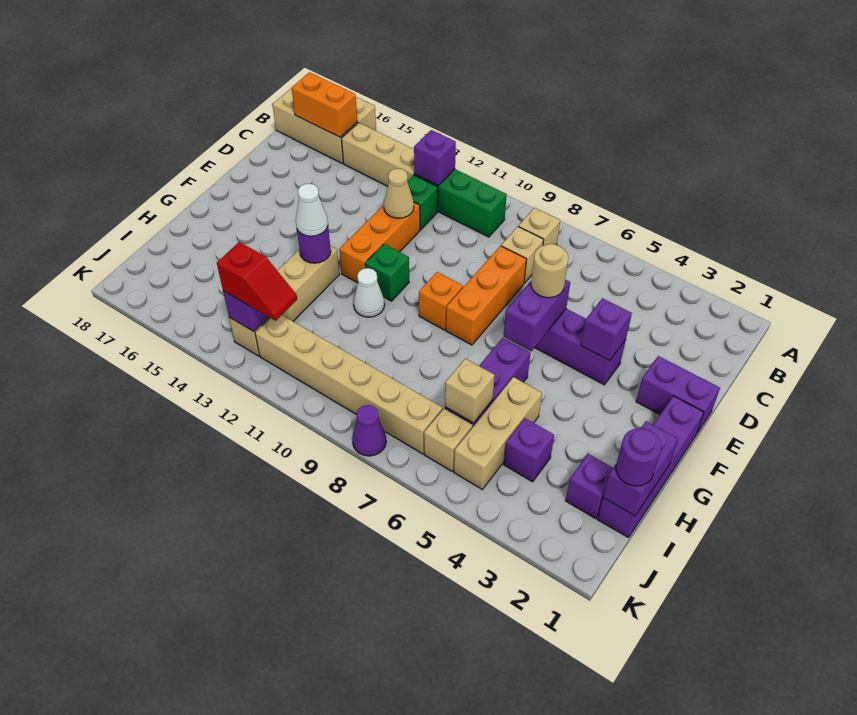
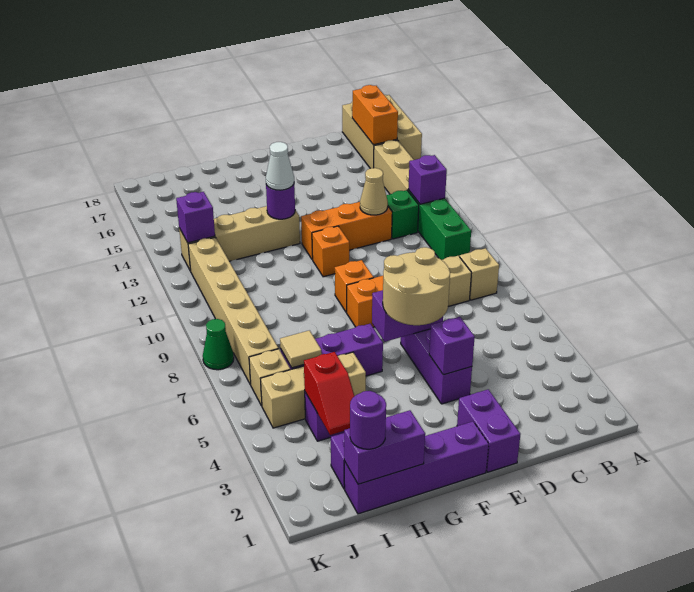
tan round brick E6 level 3 -> tan round brick E5:F6 level 3
green brick F11 level 1 -> orange brick F11 level 1
white cone G11 level 1 -> none
tan brick I6 level 2 -> tan tile I6 level 2
red slope J12:J13 level 3 top 13 -> red slope I3:I4 level 2 top 4
purple cone K8 level 1 -> green cone K8 level 1

